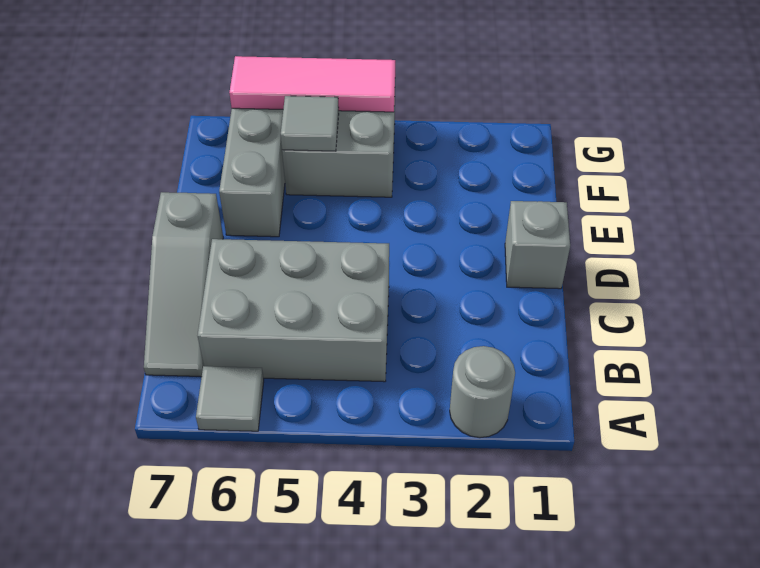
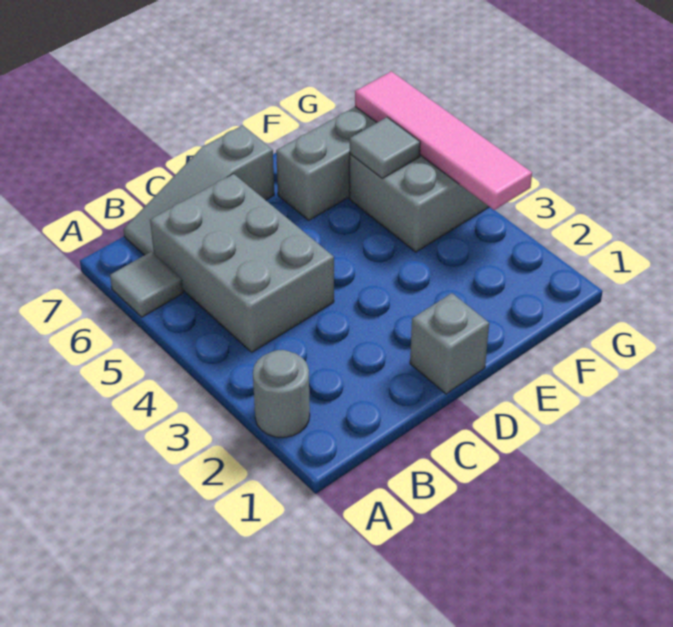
pink tile G4:G6 level 2 -> pink tile G3:G6 level 2

